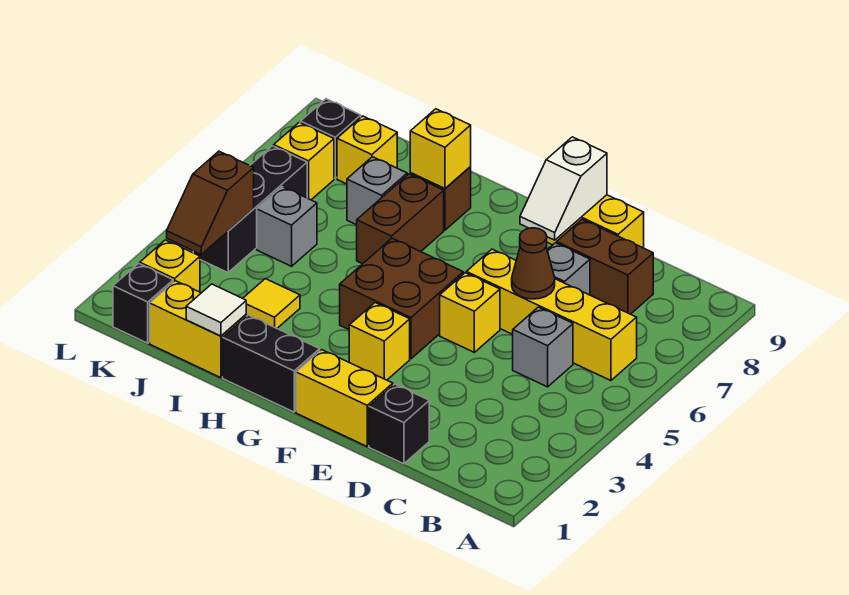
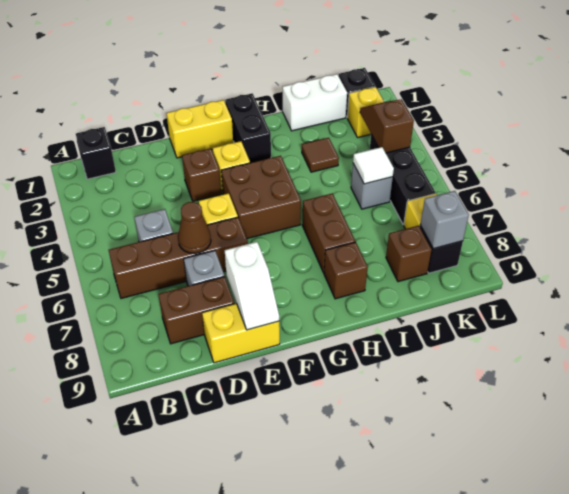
yellow brick B6:E6 level 1 -> brown brick B6:E6 level 1
black brick D1 level 1 -> black brick B1 level 1
none -> brown brick E3 level 1
white slope E8:E9 level 2 top 9 -> white slope E8:E9 level 2 top 8
black brick G1:H1 level 1 -> black brick G1:G2 level 1
yellow brick H8 level 2 -> none
yellow brick I1:J1 level 1 -> white brick I1:J1 level 1
white tile I1 level 2 -> white tile J5 level 2
yellow tile I3 level 1 -> brown tile I3 level 1
grey brick I7 level 1 -> grey brick K8 level 2
yellow brick J8 level 1 -> brown brick J8 level 1

